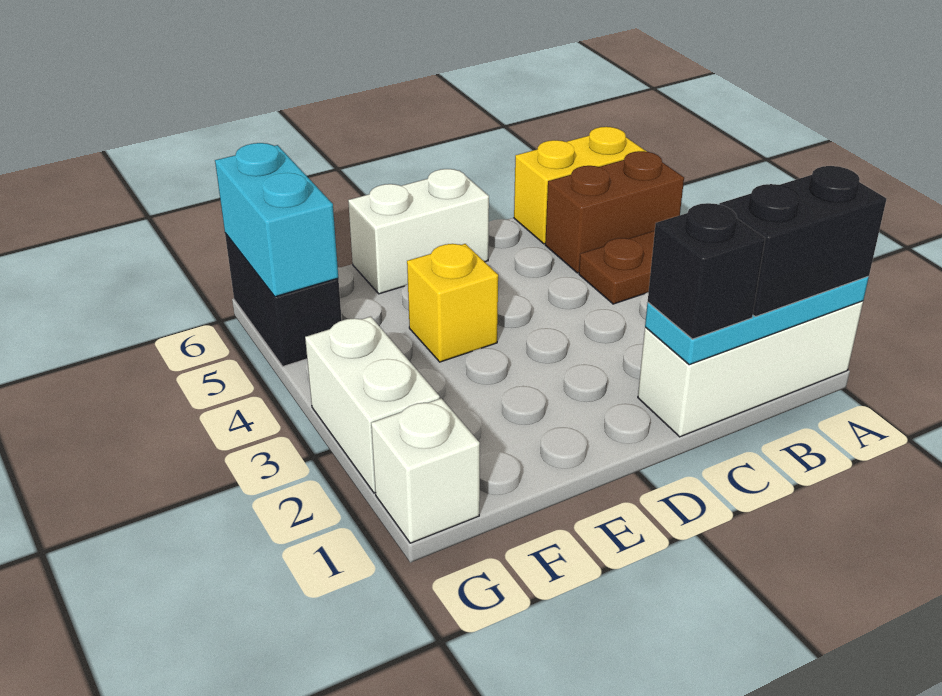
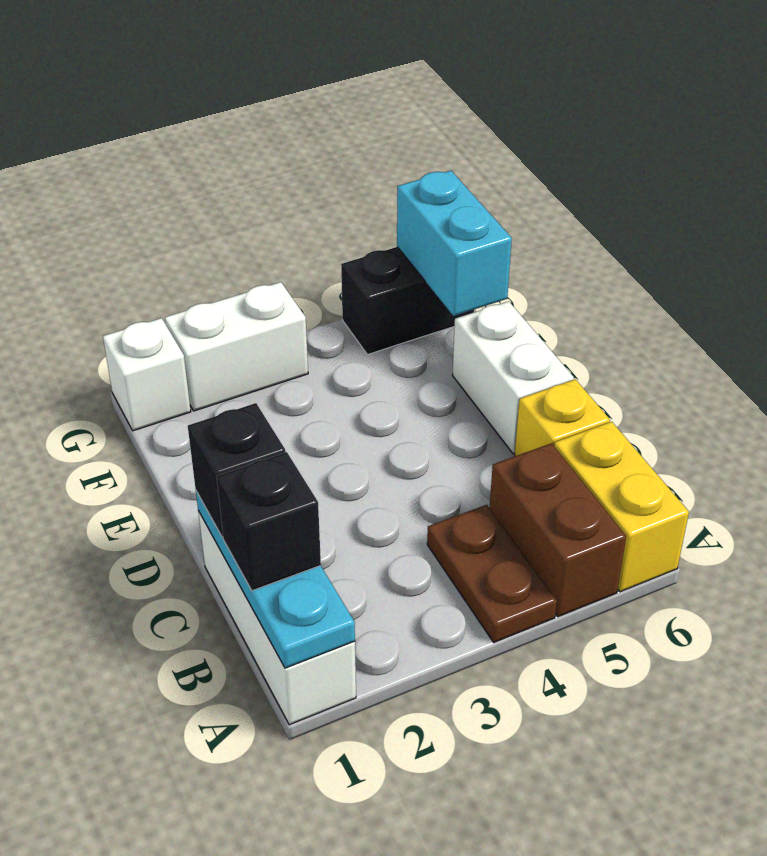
black brick A1:B1 level 3 -> black brick B1 level 3
yellow brick E4 level 1 -> yellow brick C6 level 1
cyan brick G5:G6 level 2 -> cyan brick F6:G6 level 2

